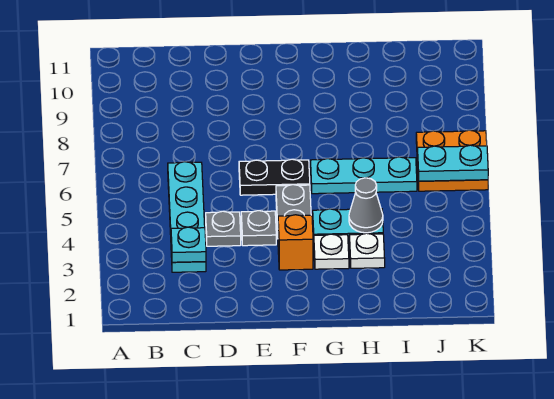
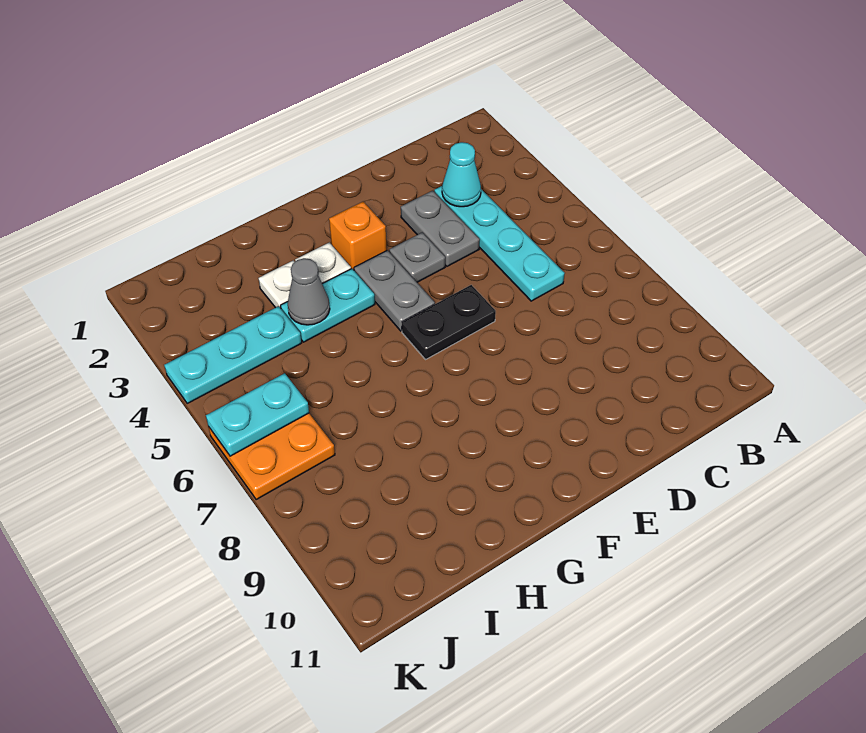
cyan plate C3 level 2 -> cyan cone C3 level 2
grey plate D4 level 1 -> grey plate D3:D4 level 1
cyan plate G6:I6 level 1 -> cyan plate I4:K4 level 1

